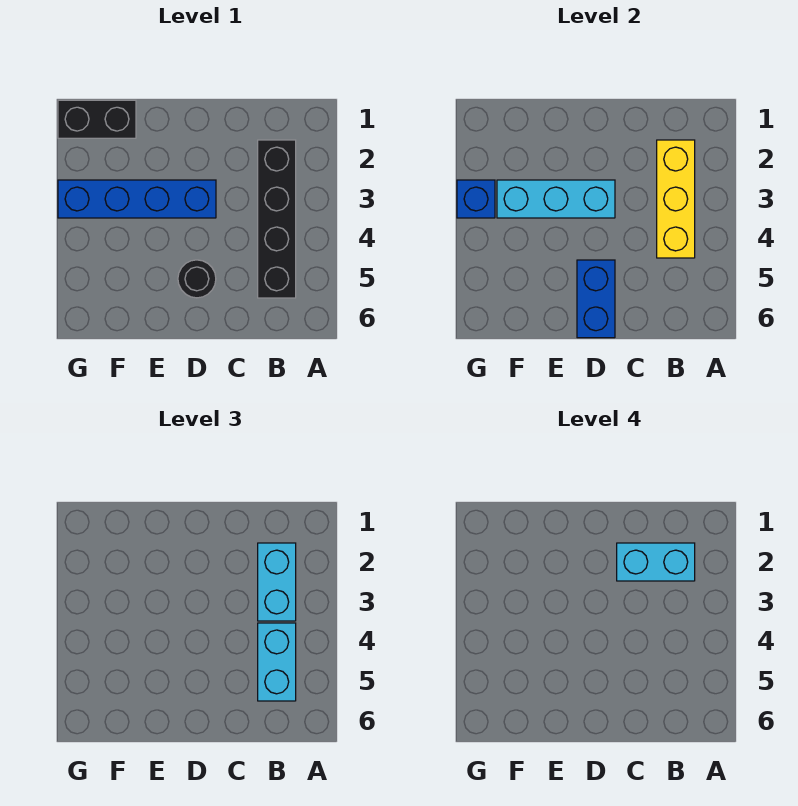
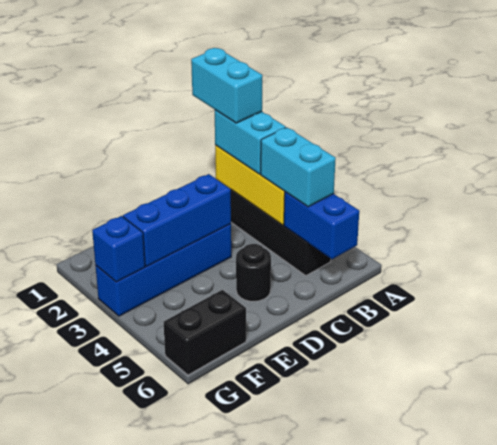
cyan brick B2:C2 level 4 -> cyan brick B1:B2 level 4
cyan brick D3:F3 level 2 -> blue brick D3:F3 level 2
blue brick D5:D6 level 2 -> blue brick B5:B6 level 2
black brick F1:G1 level 1 -> black brick F6:G6 level 1

